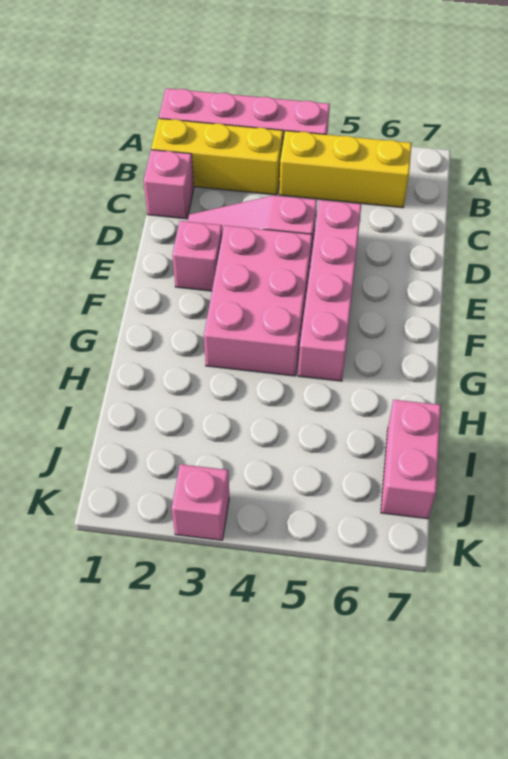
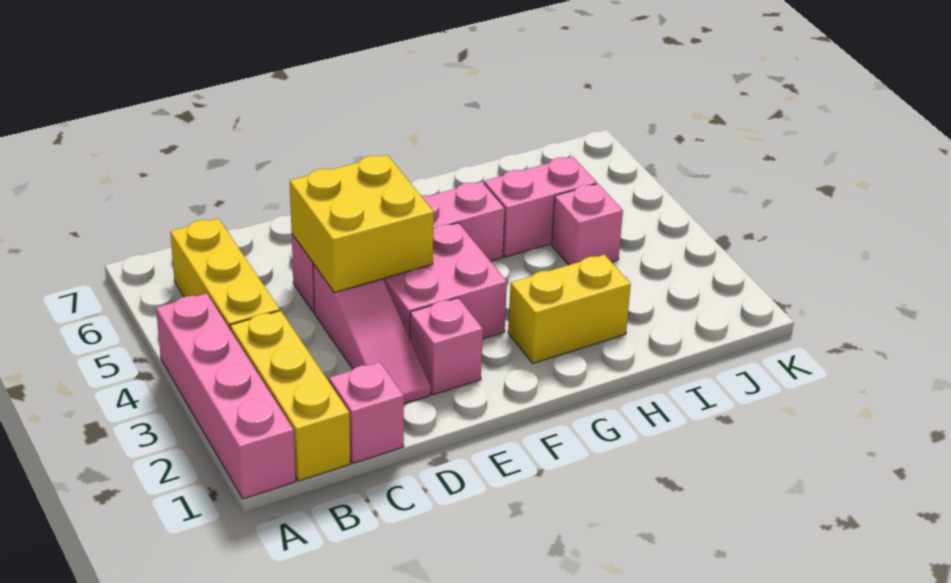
none -> yellow brick D4:E5 level 2
pink brick E3:G4 level 1 -> pink brick E3:F4 level 1
none -> yellow brick G2:H2 level 1
pink brick I7:J7 level 1 -> pink brick H5:I5 level 1
pink brick K3 level 1 -> pink brick I4 level 1

